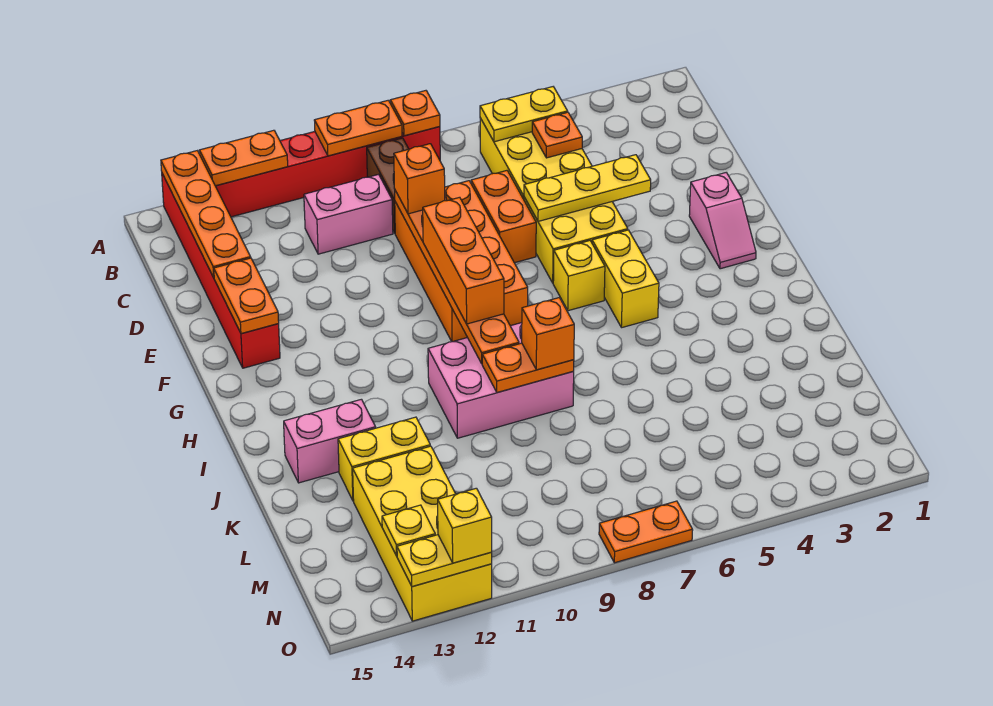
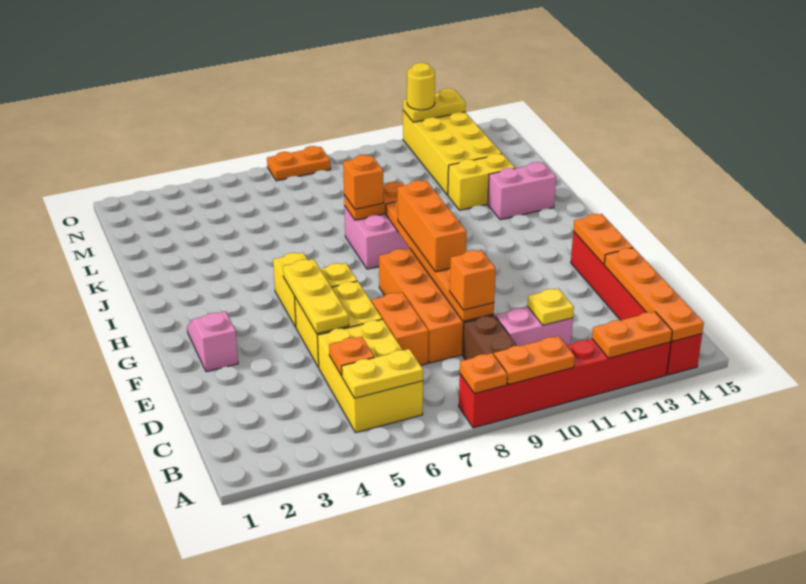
yellow plate E4:E6 level 2 -> yellow plate E5:G5 level 2
yellow plate N13 level 2 -> yellow plate C11 level 2
yellow brick O12 level 3 -> yellow round brick O12 level 3

